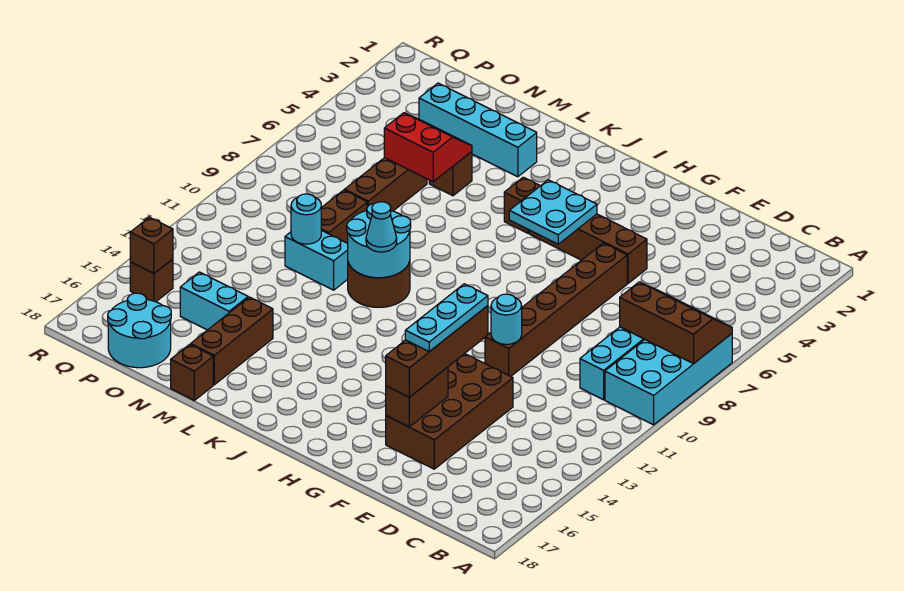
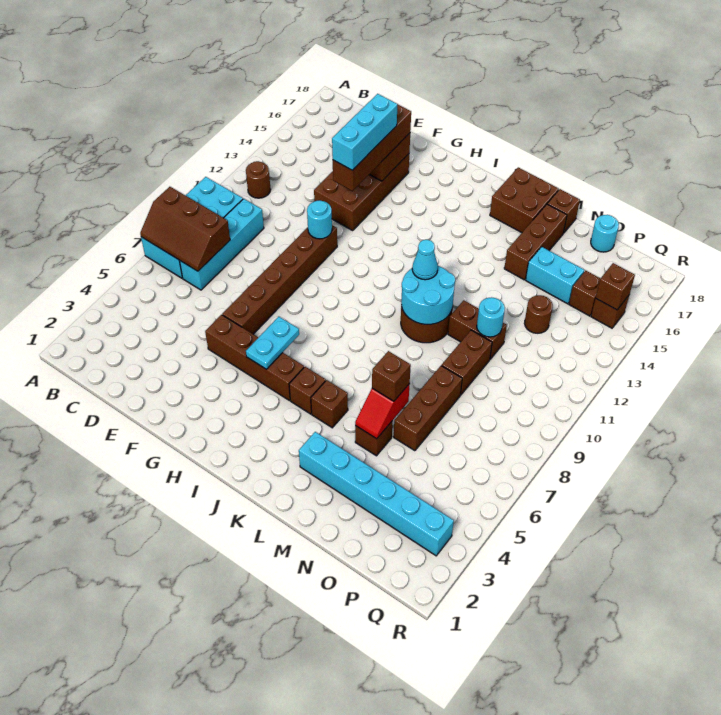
none -> brown round brick B12 level 1
cyan plate F13:F15 level 4 -> cyan brick F13:F15 level 4
cyan plate H5:I6 level 2 -> cyan plate H5:H6 level 2
none -> brown brick K5 level 1
none -> brown brick K17:L18 level 1
cyan brick L3:O3 level 1 -> cyan brick L3:Q3 level 1
red slope M5:N6 level 2 top 6 -> red slope M5:M6 level 2 top 6
none -> brown brick M6 level 3
cyan brick M11:N11 level 1 -> brown brick M11:N11 level 1
none -> brown round brick O13 level 1
cyan round brick O17:P18 level 1 -> cyan round brick O18 level 1
none -> brown brick P15 level 1

